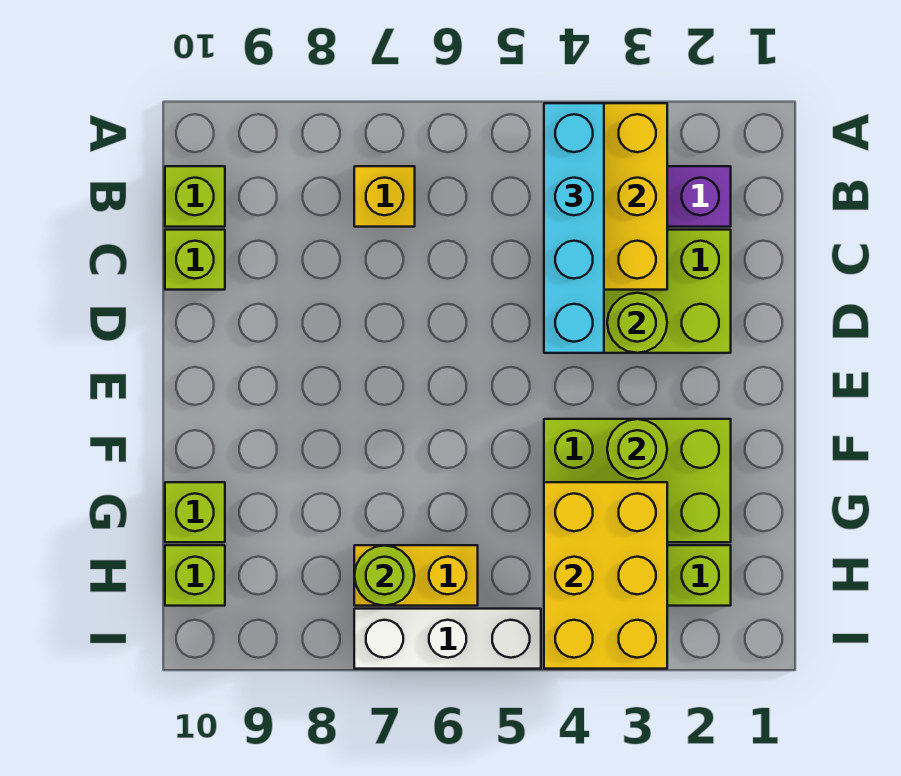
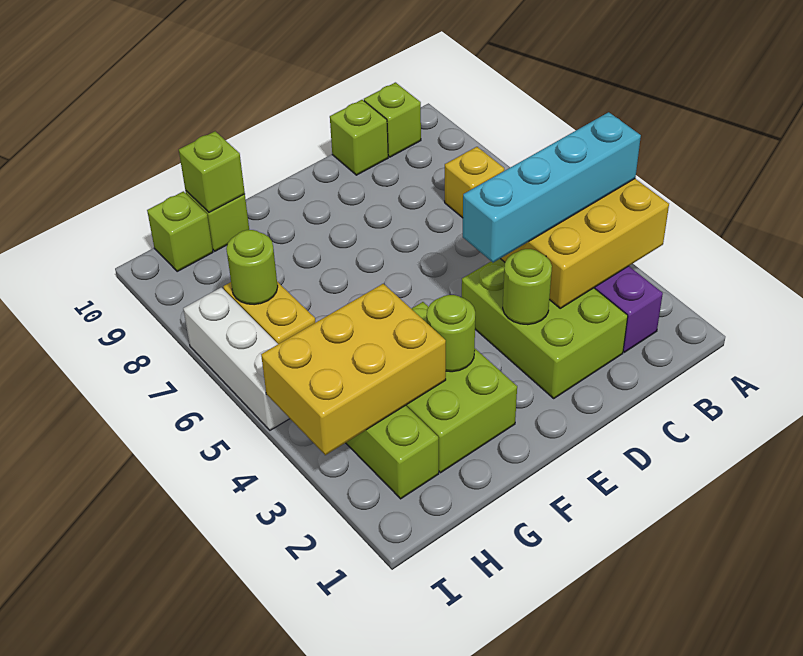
none -> lime brick G10 level 2

